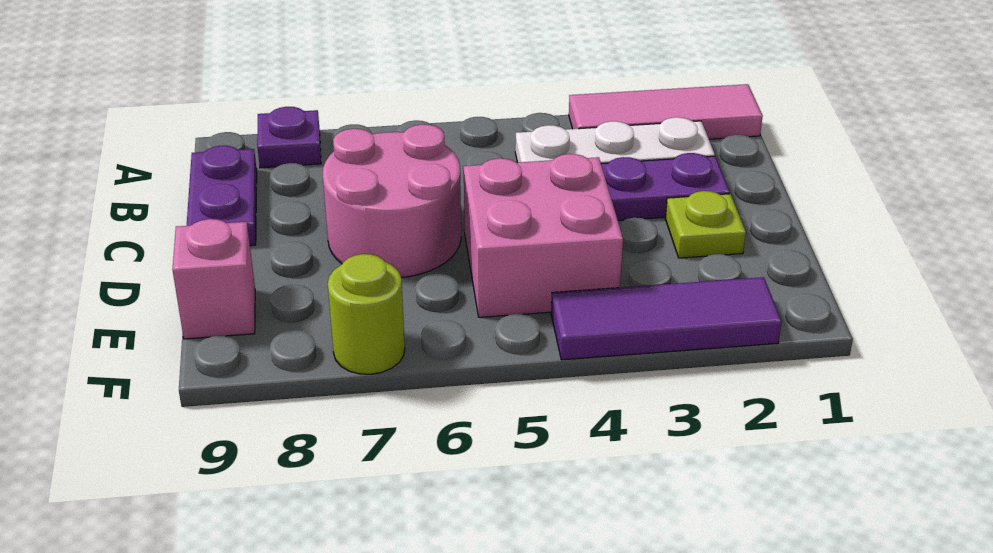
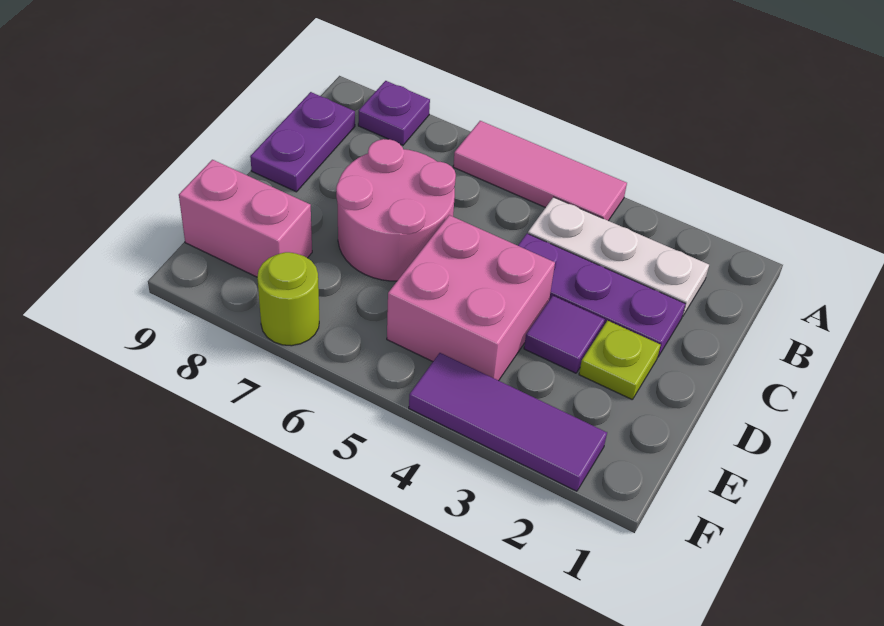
pink tile A1:A3 level 1 -> pink tile A4:A6 level 1
none -> purple tile D3 level 1
pink brick E9 level 1 -> pink brick E8:E9 level 1

